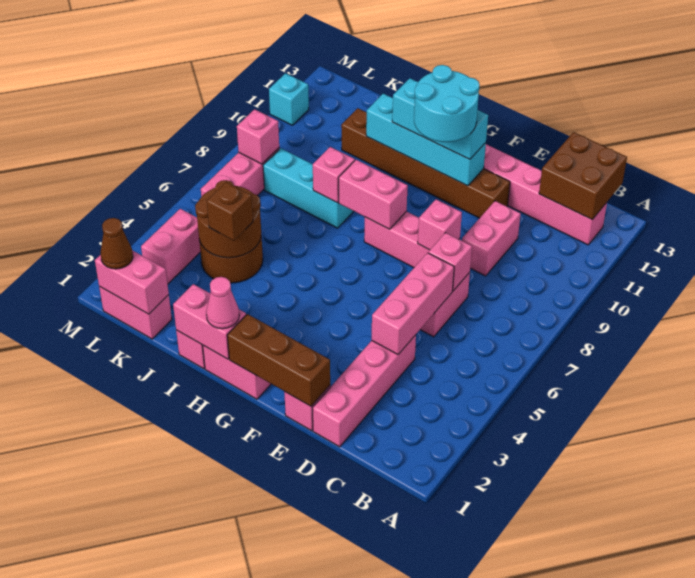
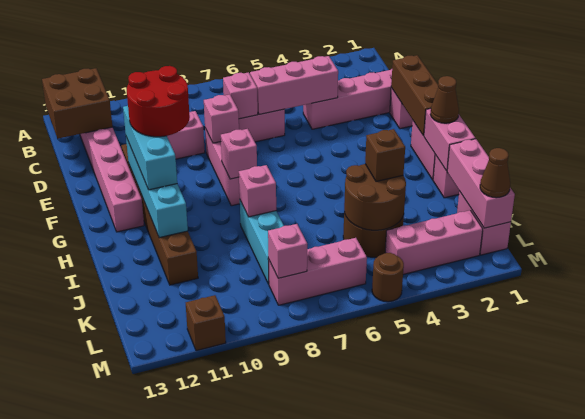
cyan round brick F10:G11 level 4 -> red round brick F10:G11 level 4
pink brick G8:H8 level 2 -> pink brick G8 level 2
pink cone H1 level 3 -> brown cone H1 level 3
pink brick K1:L1 level 2 -> pink brick J1:L1 level 2
pink brick L3:L4 level 1 -> pink brick L2:L4 level 1
none -> brown round brick M5 level 1
cyan brick M11 level 1 -> brown brick M11 level 1

